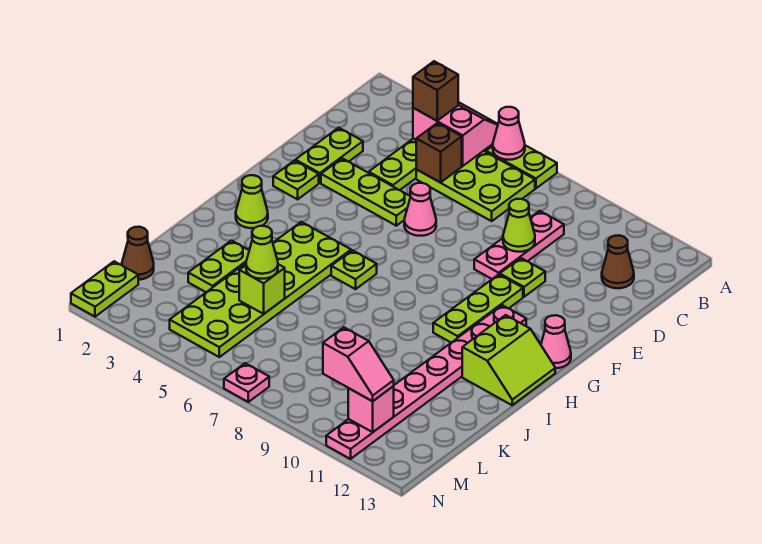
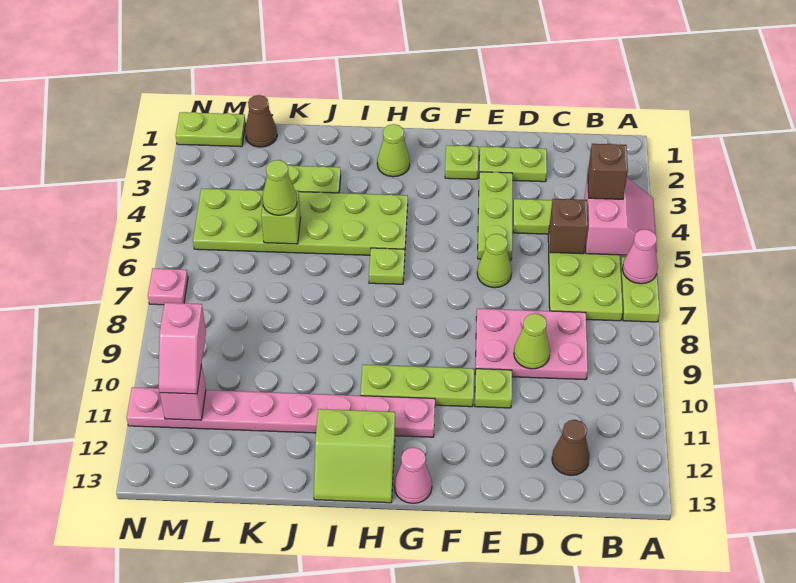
pink plate C9:E9 level 1 -> pink plate C8:E9 level 1
pink cone E6 level 1 -> lime cone E6 level 1

